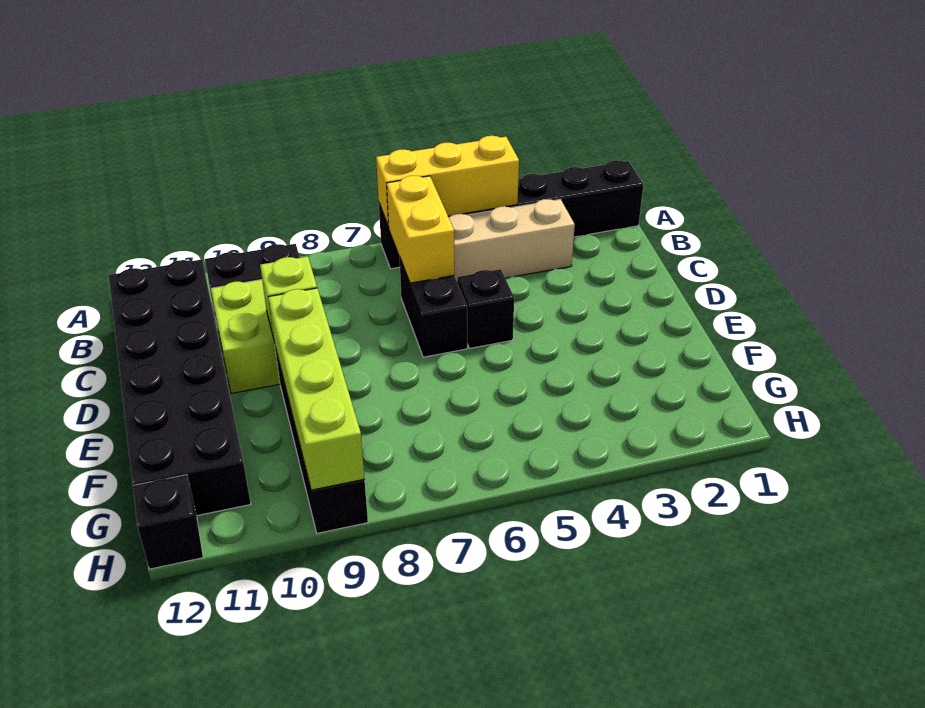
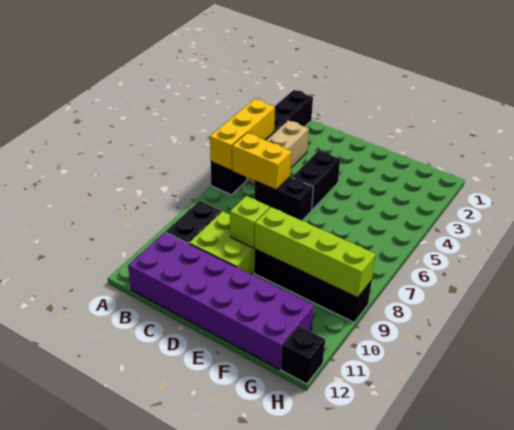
black brick B11:G12 level 1 -> purple brick B11:G12 level 1
black brick D5 level 1 -> black brick D4:D5 level 1

